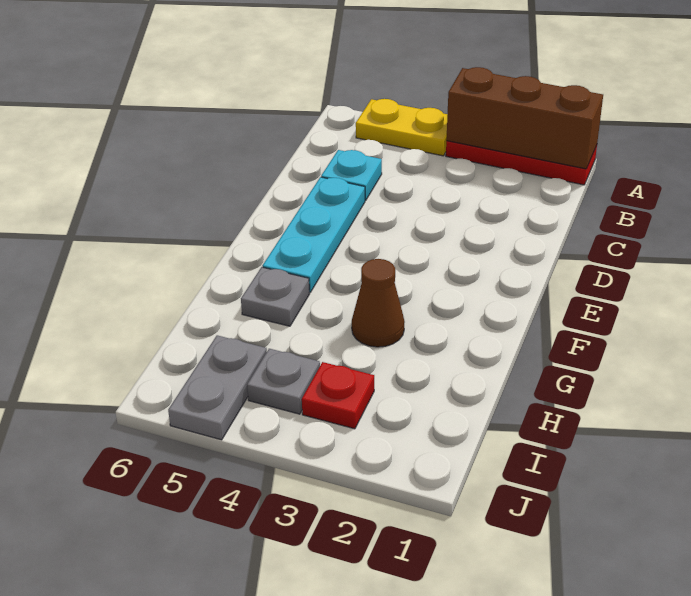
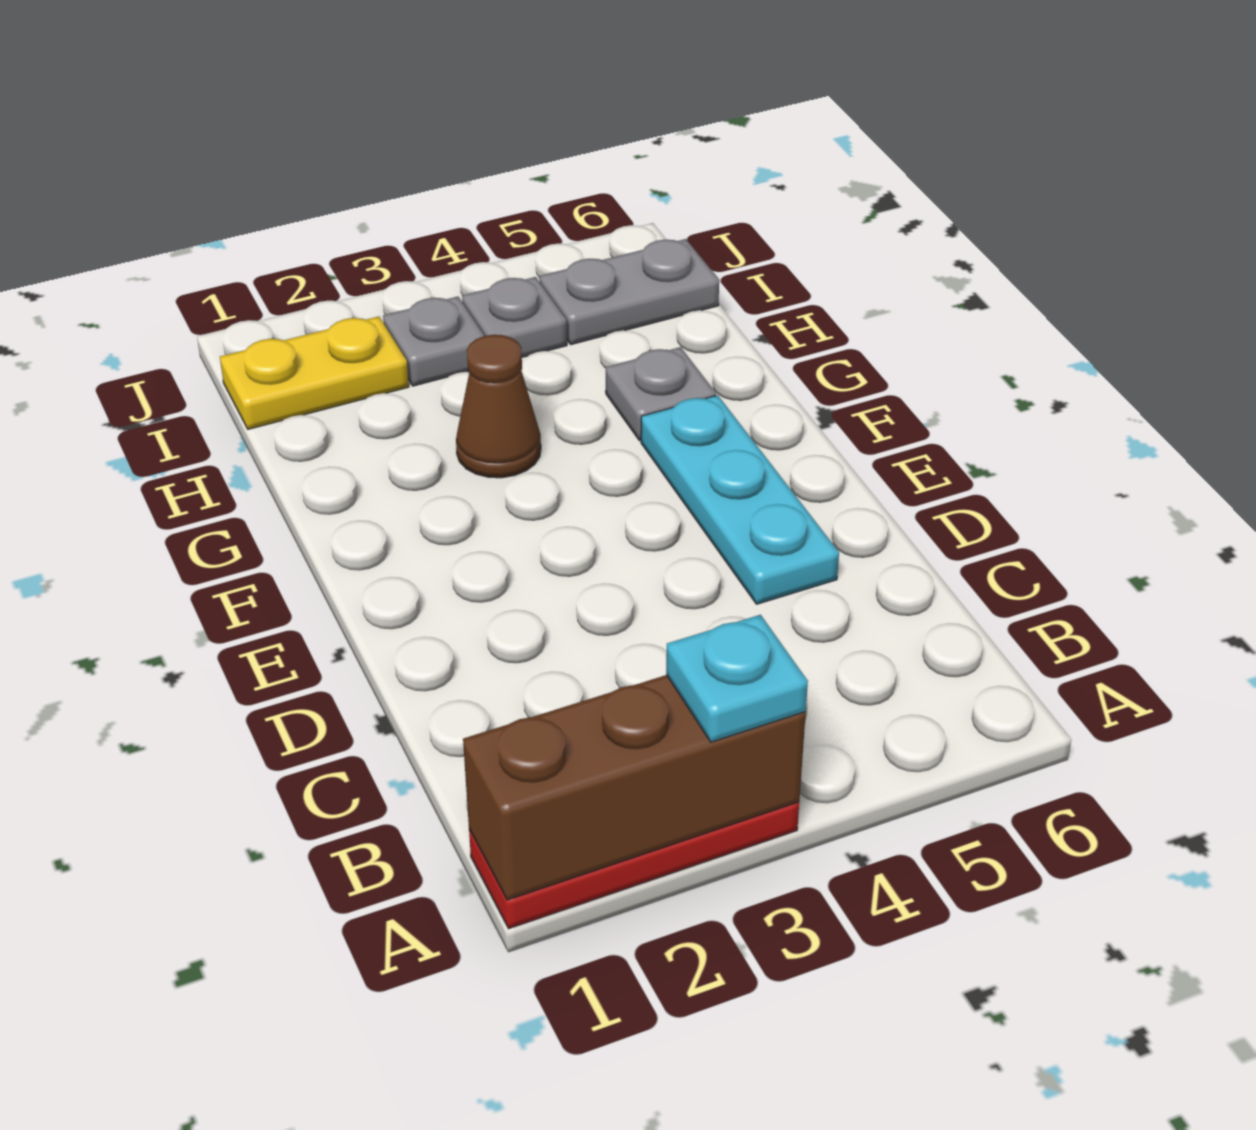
yellow plate A4:A5 level 1 -> yellow plate I1:I2 level 1
cyan plate C5 level 1 -> cyan plate A3 level 3
red plate I3 level 1 -> grey plate I3 level 1
grey plate I5:J5 level 1 -> grey plate I5:I6 level 1

